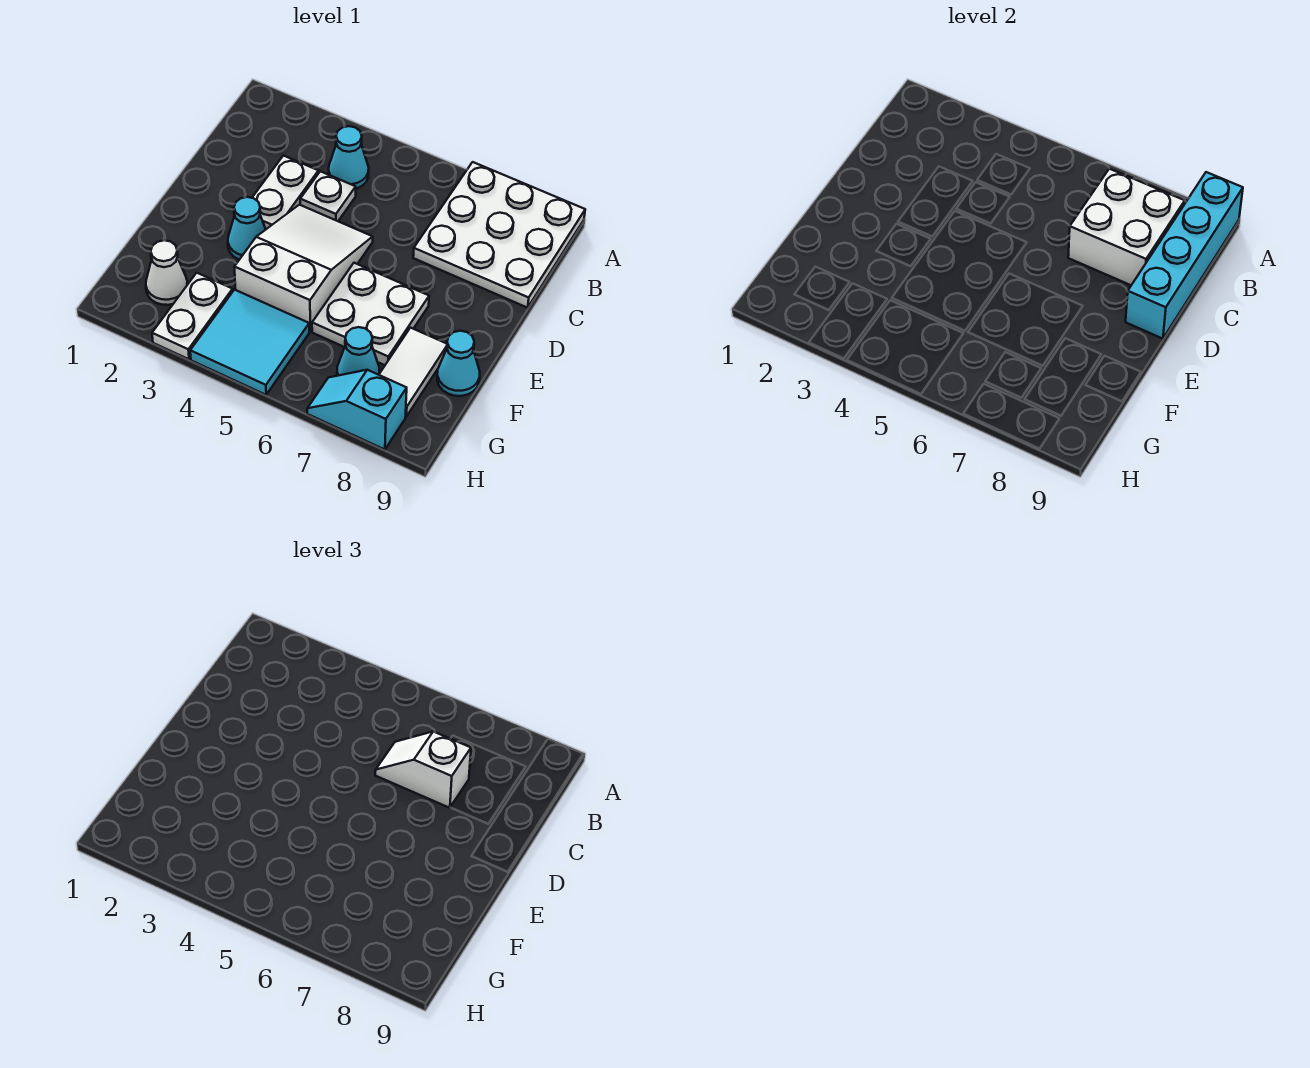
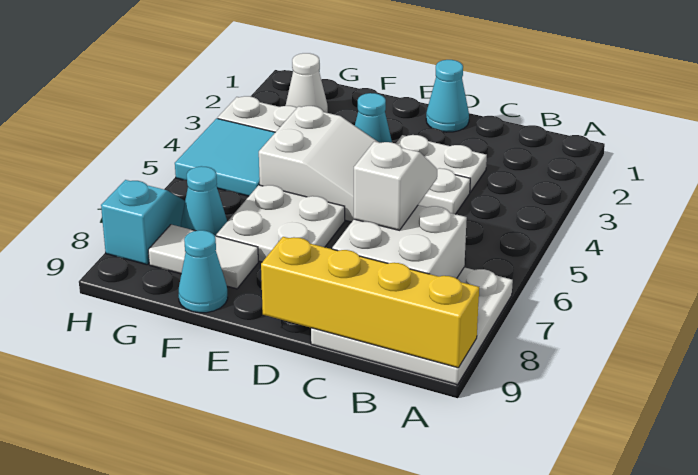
cyan brick A9:D9 level 2 -> yellow brick A9:D9 level 2
cyan cone B4 level 1 -> cyan cone D1 level 1

